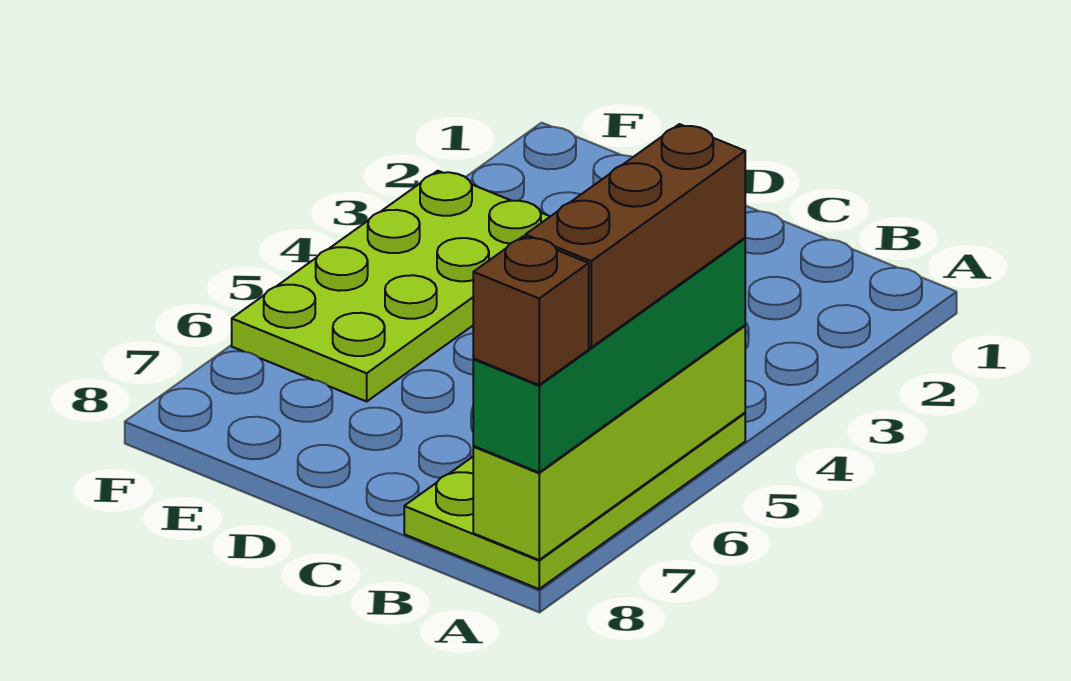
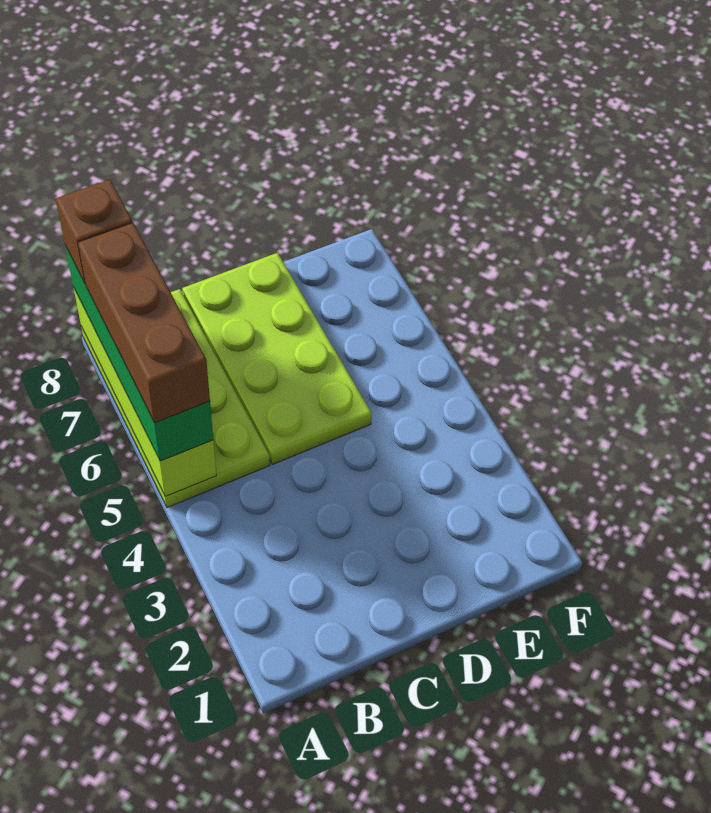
lime plate E3:F6 level 1 -> lime plate C5:D8 level 1

